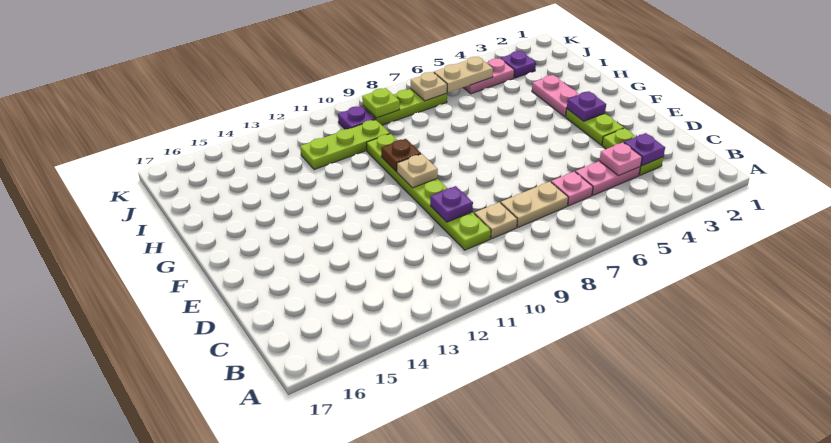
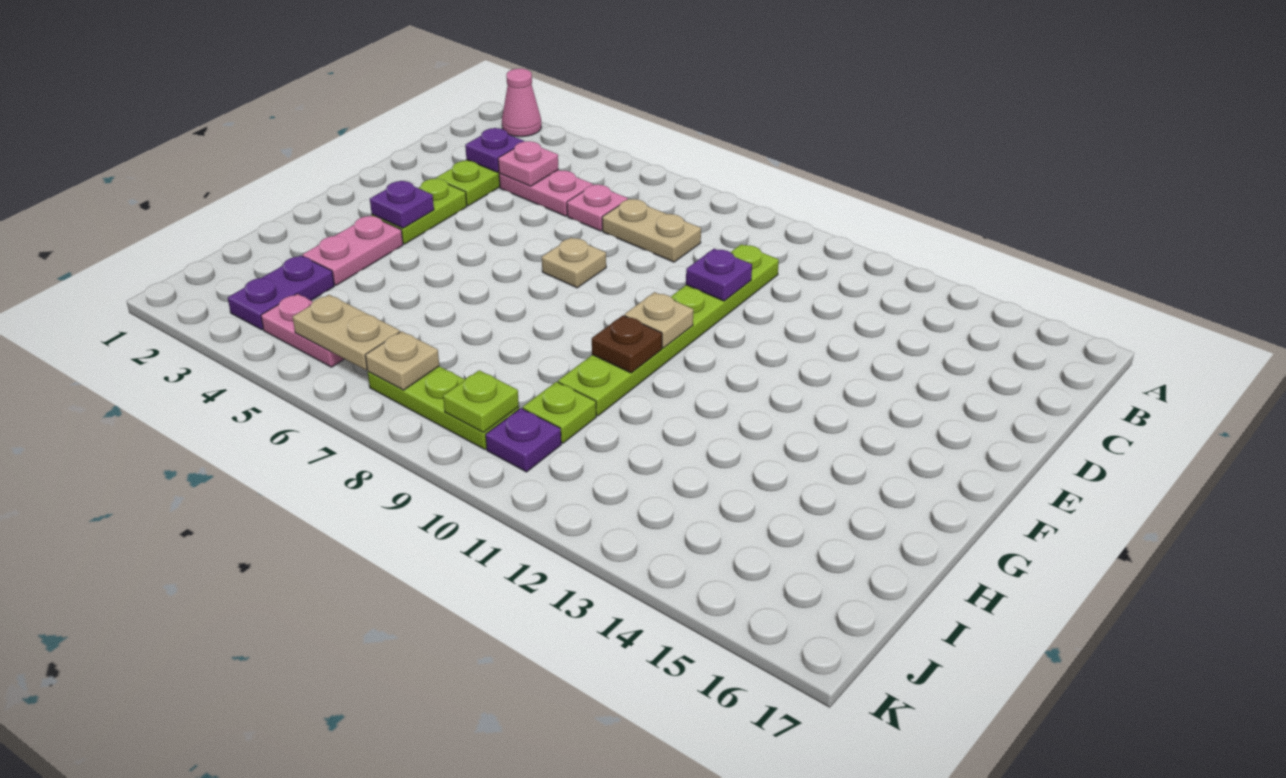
none -> pink cone A2 level 1
tan plate C9 level 1 -> tan plate E7 level 1
lime plate I10:I12 level 1 -> lime plate I10 level 1
purple plate J3 level 1 -> purple plate I3:J3 level 1

